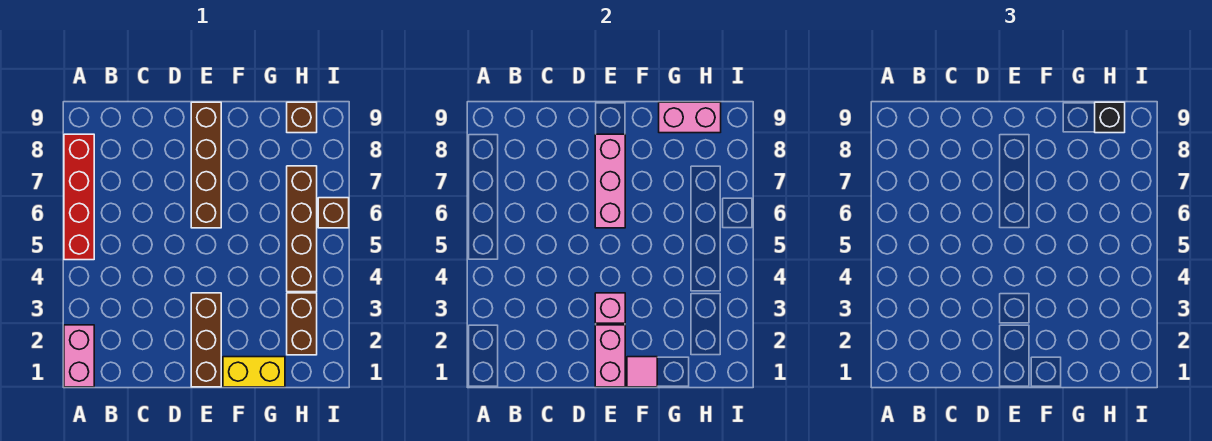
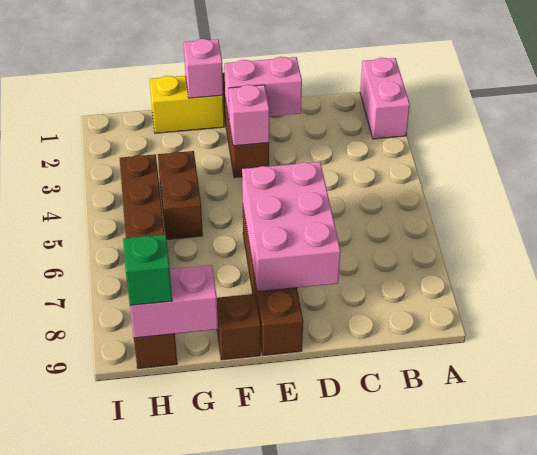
red brick A5:A8 level 1 -> none
pink brick E1:E2 level 2 -> pink brick D2:E2 level 2
pink brick E6:E8 level 2 -> pink brick D6:E8 level 2
pink tile F1 level 2 -> pink brick F1 level 2
brown brick H2:H3 level 1 -> brown brick G4:G5 level 1
black brick H9 level 3 -> green brick H9 level 3
brown brick I6 level 1 -> brown brick F9 level 1

